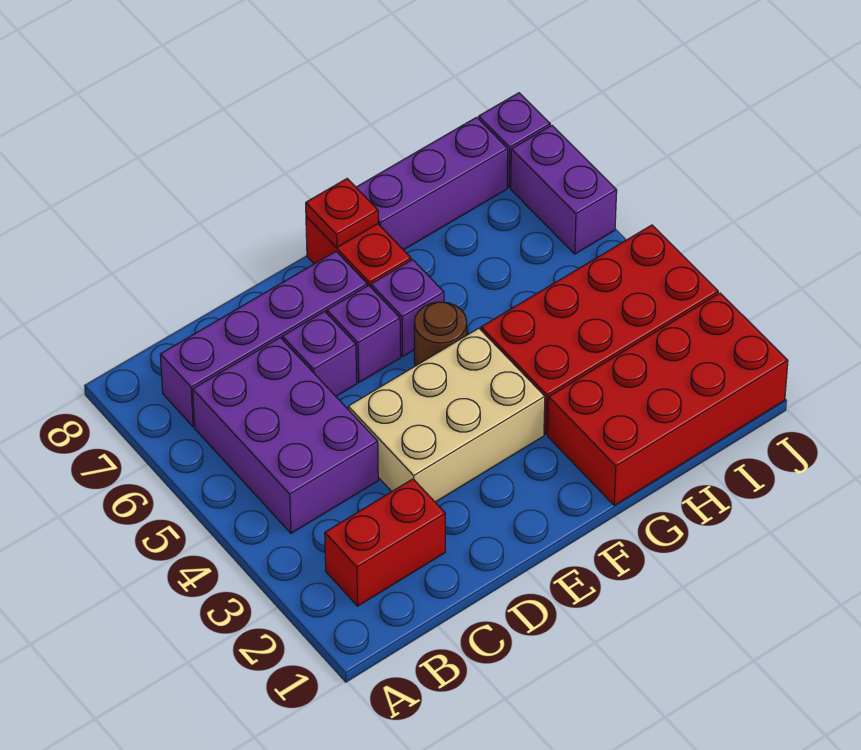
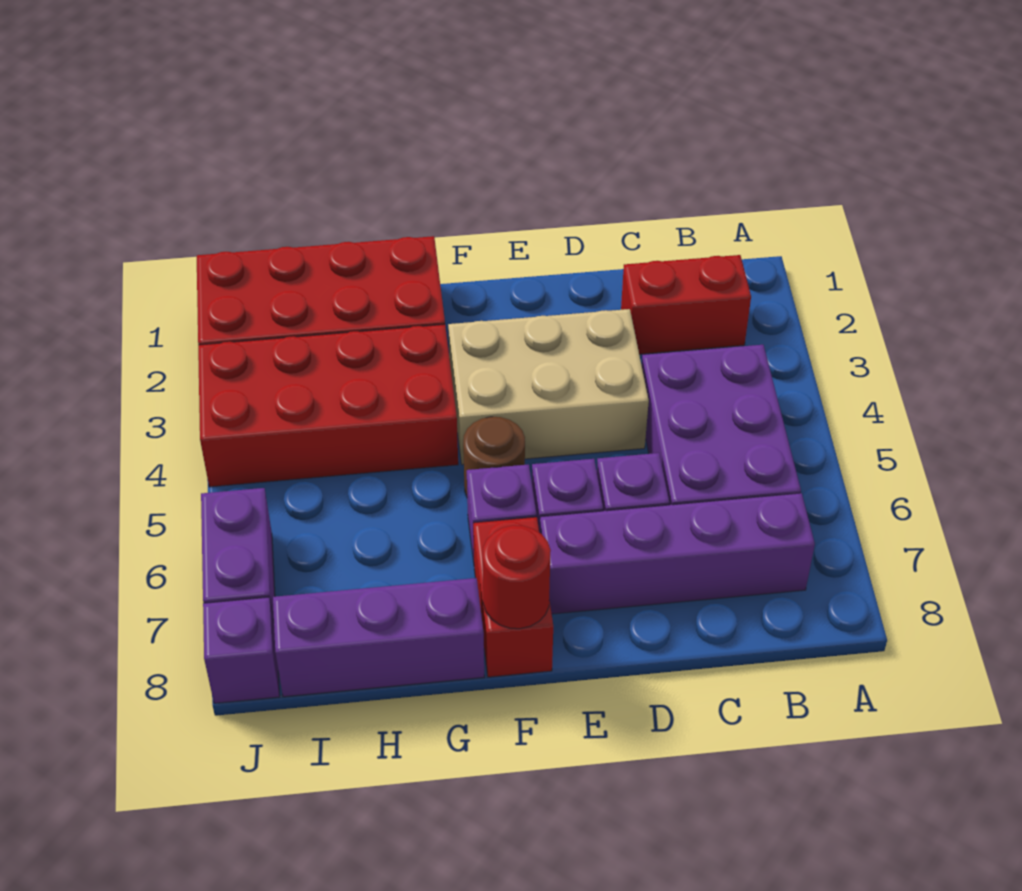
red plate F8 level 2 -> red round brick F8 level 2

